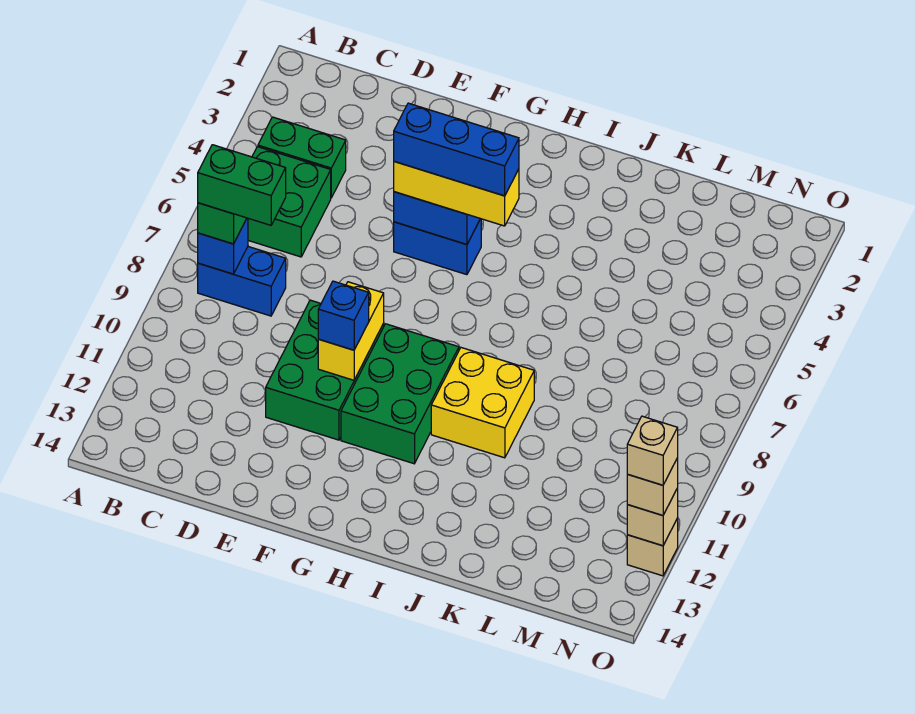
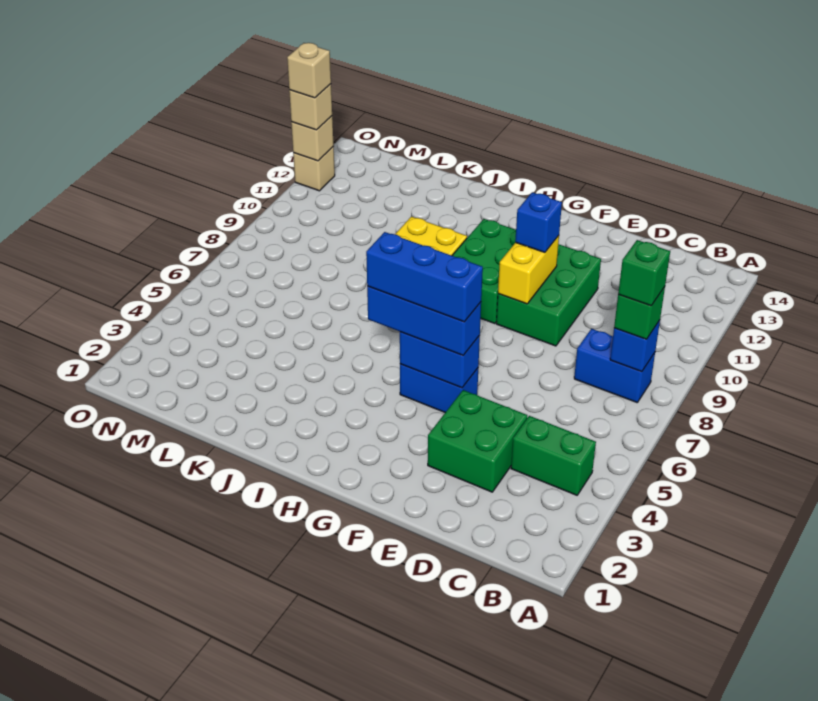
green brick B5:C6 level 1 -> green brick D3:E4 level 1
green brick B8:C8 level 4 -> green brick B8 level 4
yellow brick F5:H5 level 3 -> blue brick F5:H5 level 3

